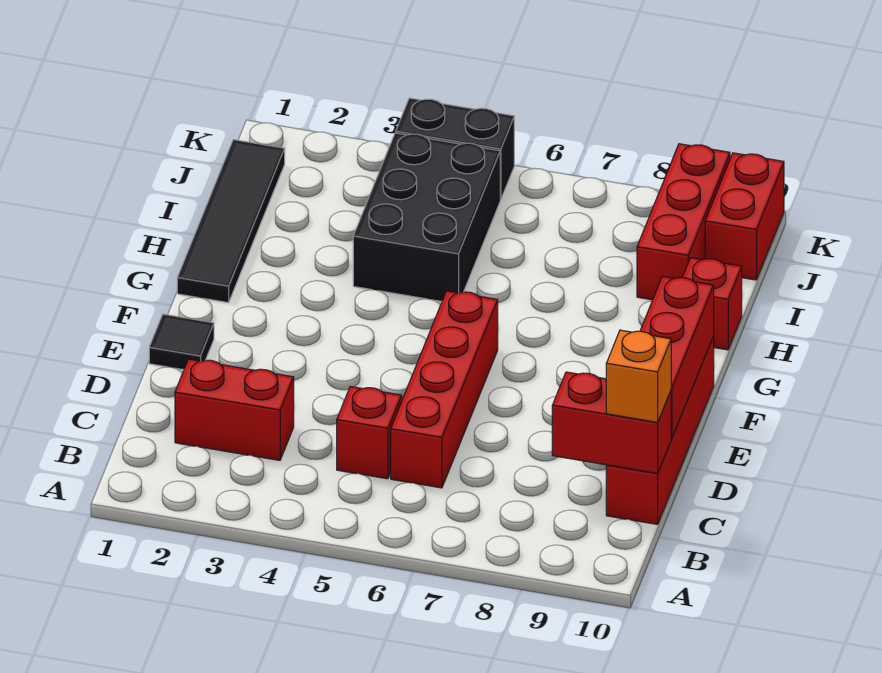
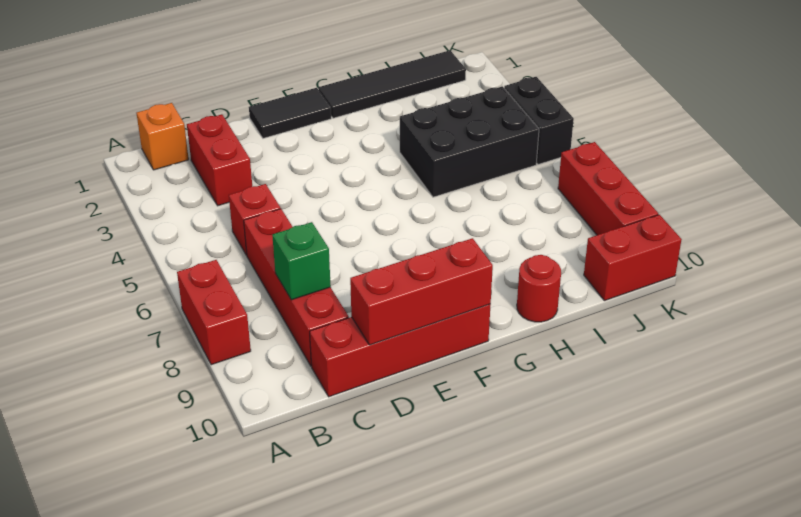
red brick C6:F6 level 1 -> red brick C6:C9 level 1
none -> green brick C8 level 2
red brick C9:C10 level 2 -> red brick A7:A8 level 1
orange brick C10 level 3 -> orange brick B1 level 1
black tile E1 level 1 -> black tile E1:F1 level 1
red brick H10 level 1 -> red round brick H10 level 1
red brick I9:K9 level 1 -> red brick K7:K9 level 1

